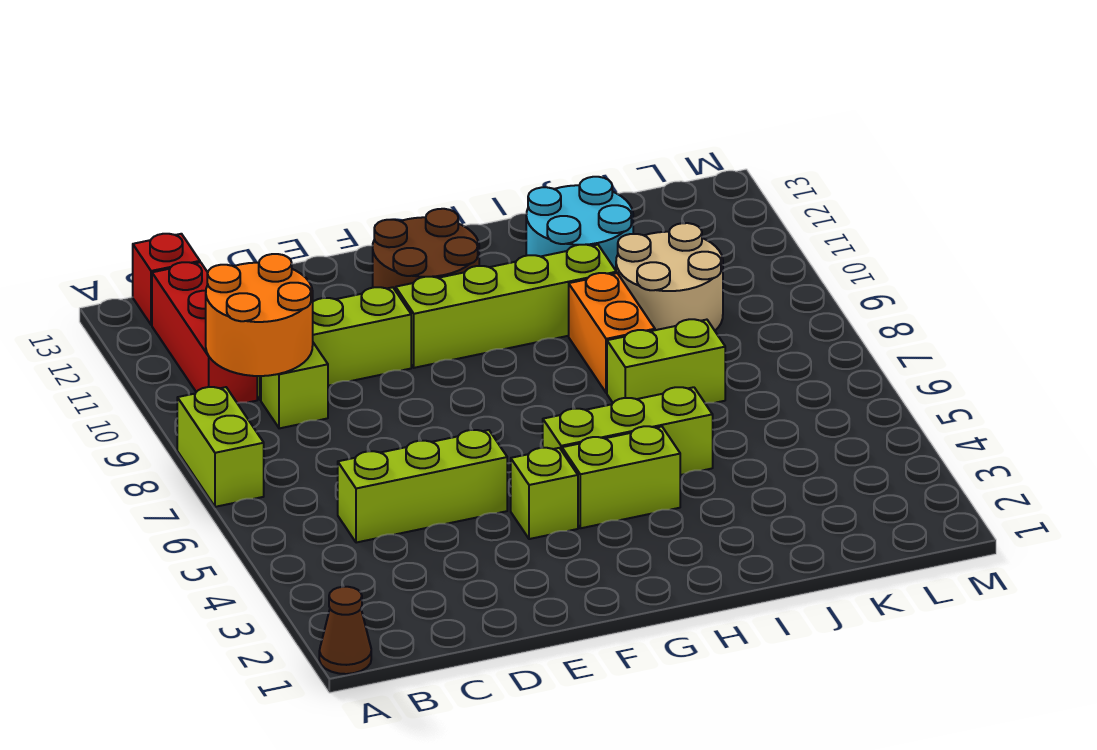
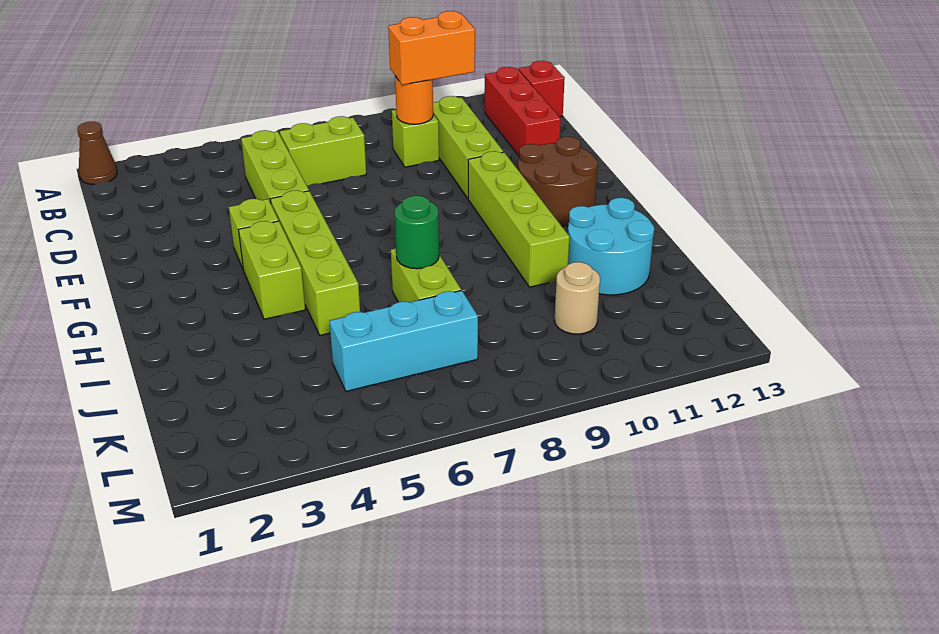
lime brick A7:A8 level 1 -> lime brick C6:C7 level 1
orange round brick B9:C10 level 2 -> orange round brick C9 level 2
red brick B10:B12 level 1 -> red brick B12:D12 level 1
lime brick G5:I5 level 1 -> lime brick F5:I5 level 1
none -> green round brick I7 level 2
orange brick I8:I9 level 1 -> orange brick C9:C10 level 3
tan round brick J9:K10 level 1 -> tan round brick K10 level 1
none -> cyan brick K5:K7 level 1

